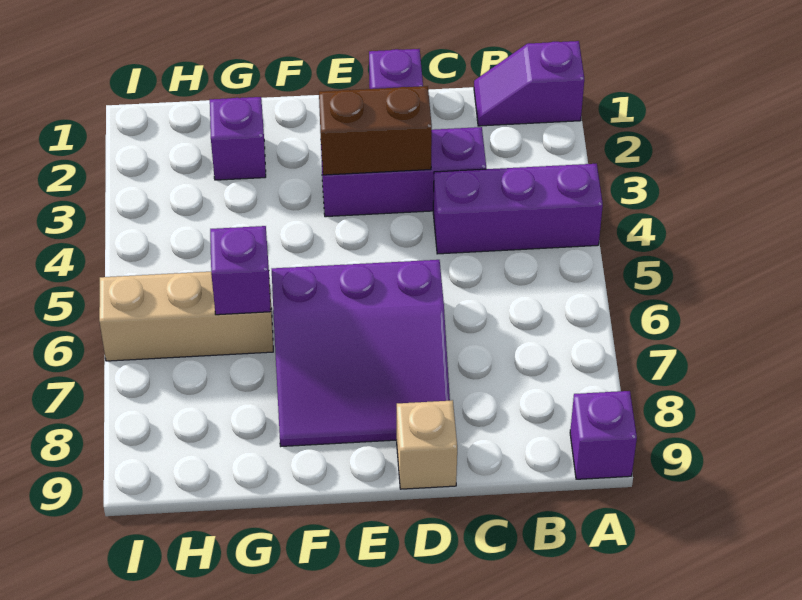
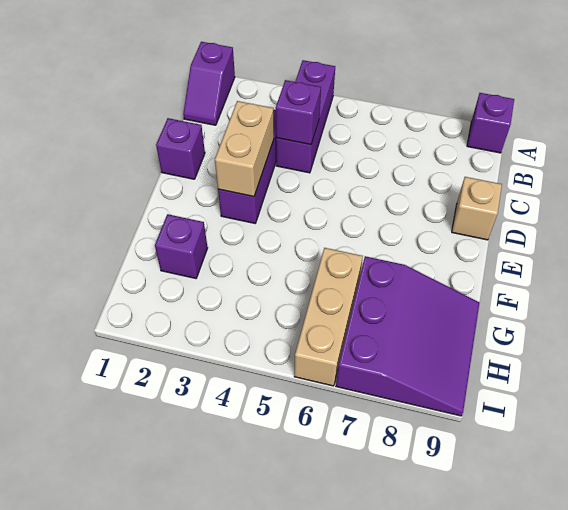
brown brick D3:E3 level 2 -> tan brick D3:E3 level 2
purple slope D6:F8 level 1 top 6 -> purple slope G7:I9 level 1 top 7
purple brick G6 level 2 -> purple brick C4 level 2

